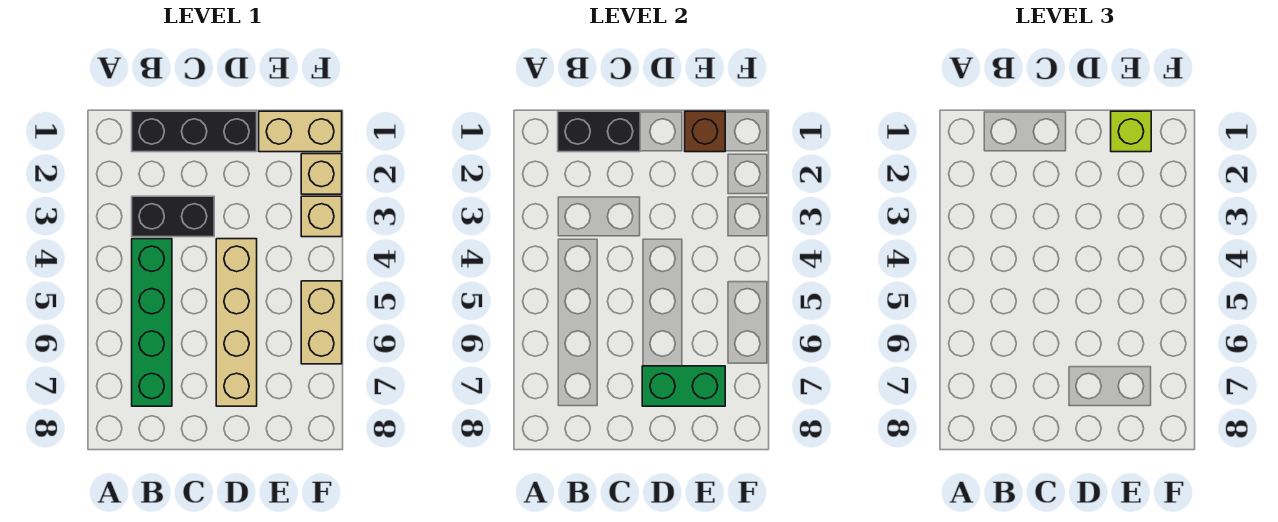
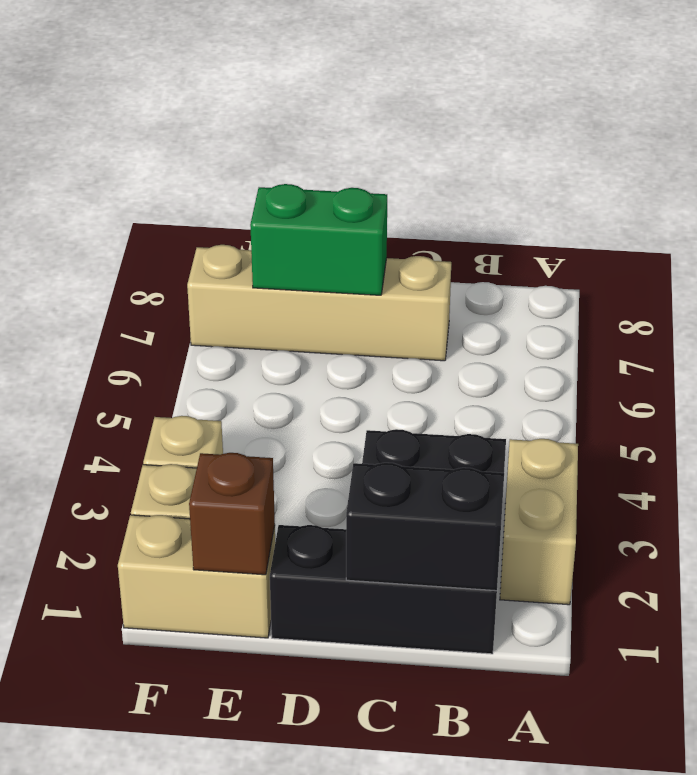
green brick B4:B7 level 1 -> none
tan brick D4:D7 level 1 -> tan brick C7:F7 level 1
lime brick E1 level 3 -> none
tan brick F5:F6 level 1 -> tan brick A2:A3 level 1

